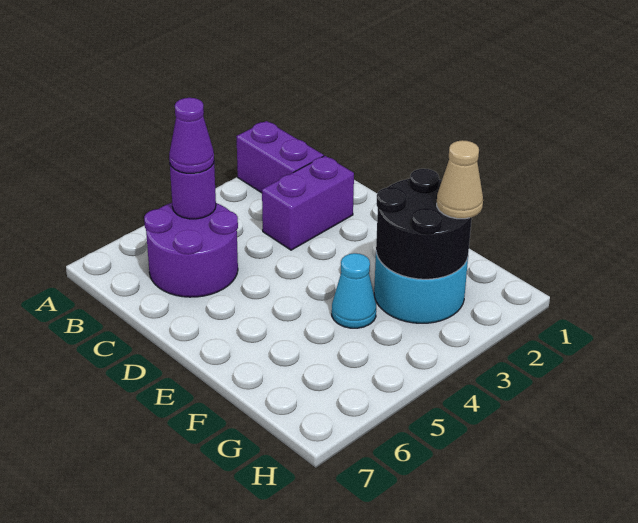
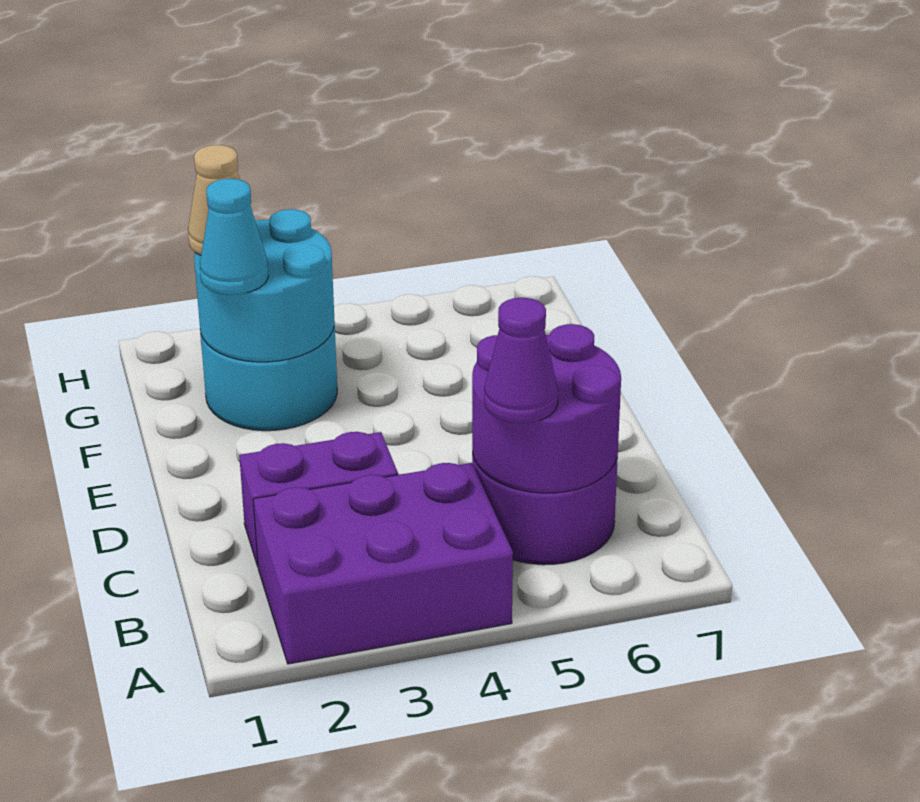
purple brick A2:B2 level 1 -> purple brick A2:B4 level 1
purple round brick B5 level 2 -> purple round brick B5:C6 level 2
black round brick F2:G3 level 2 -> cyan round brick F2:G3 level 2
cyan cone F4 level 1 -> cyan cone F2 level 3

